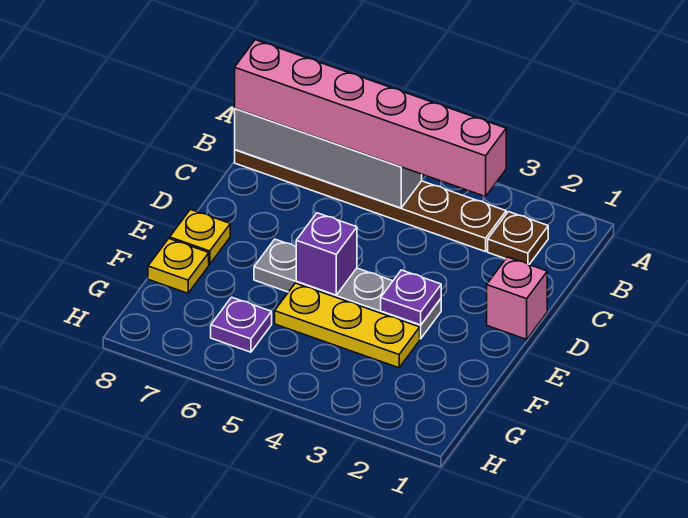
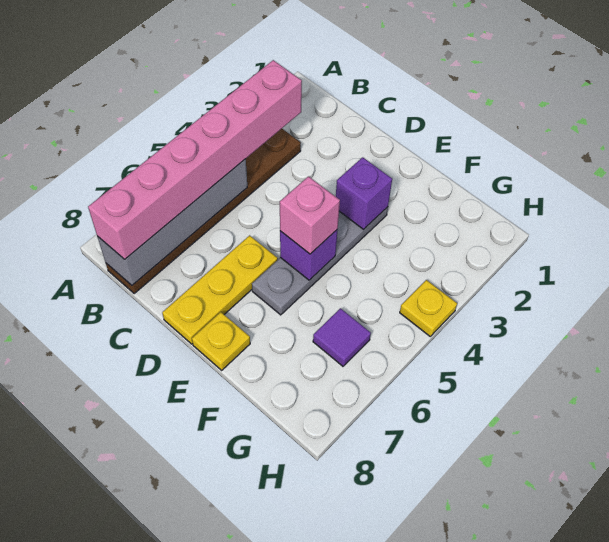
brown plate B2 level 1 -> none
pink brick D1 level 1 -> pink brick E5 level 3
purple plate E3 level 2 -> purple brick E3 level 2
yellow plate F3:F5 level 1 -> yellow plate D6:D8 level 1
yellow plate F8 level 1 -> yellow plate H4 level 1
purple plate G6 level 1 -> purple tile G6 level 1

